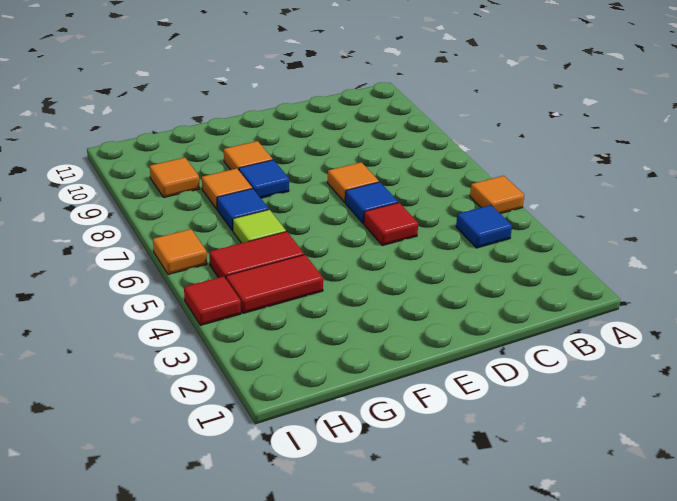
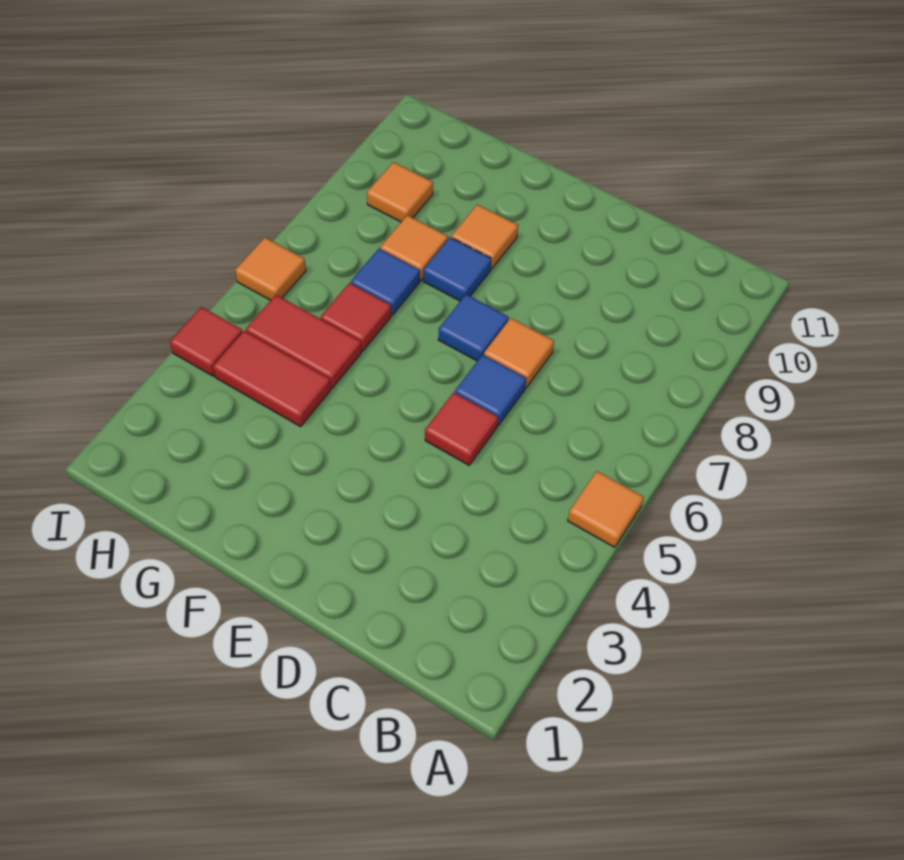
blue tile B4 level 1 -> blue tile E7 level 1
lime tile G6 level 1 -> red tile G6 level 1

